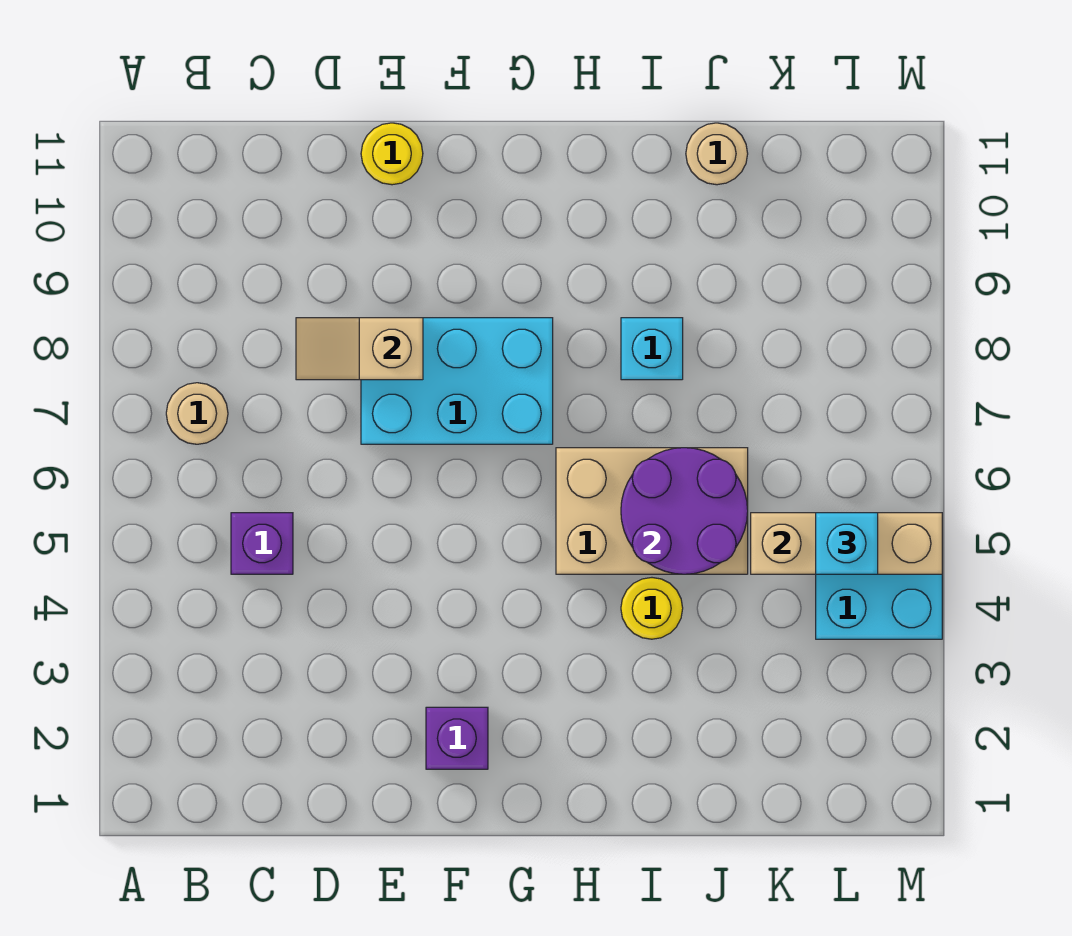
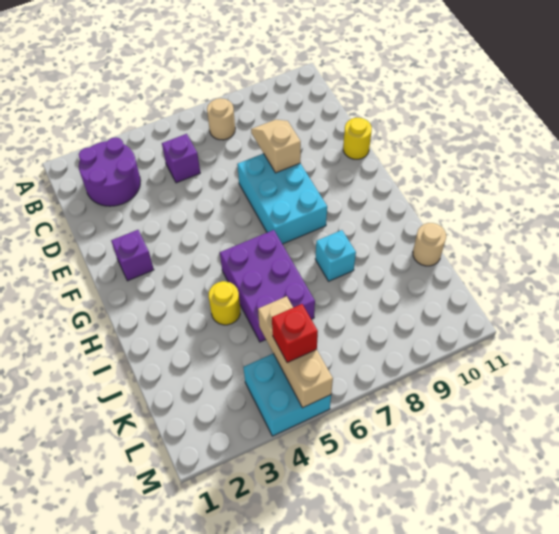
tan brick H5:J6 level 1 -> purple brick H5:J6 level 1
purple round brick I5:J6 level 2 -> purple round brick B2:C3 level 1
cyan brick L5 level 3 -> red brick L5 level 3

